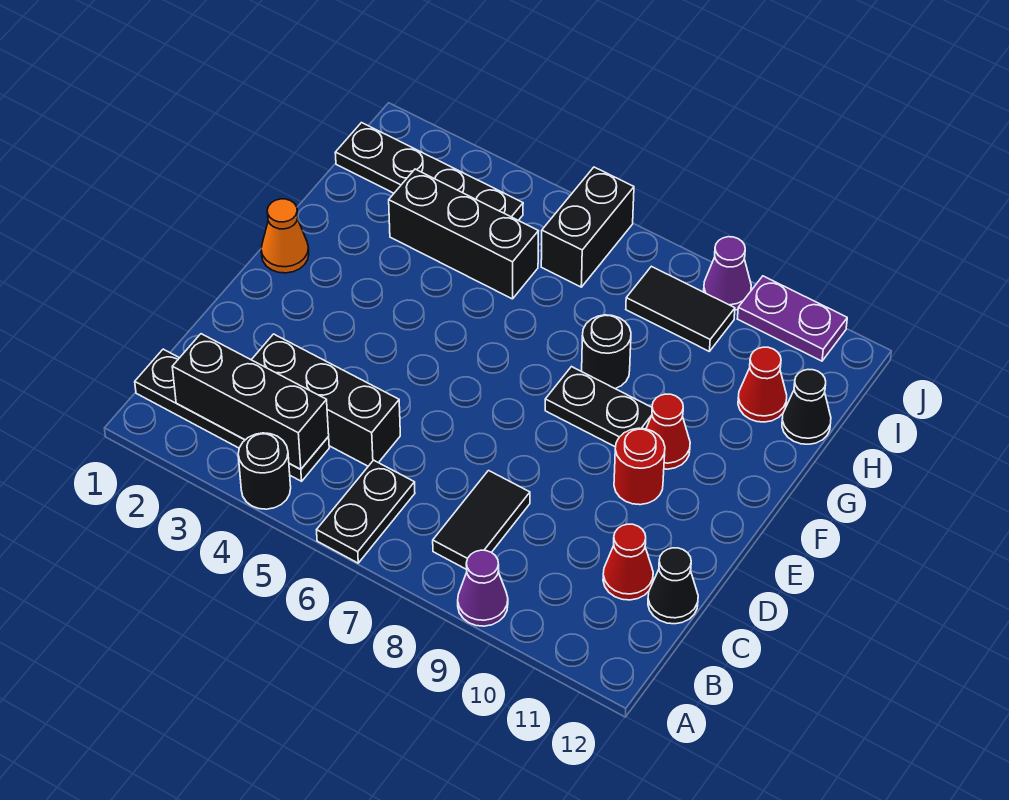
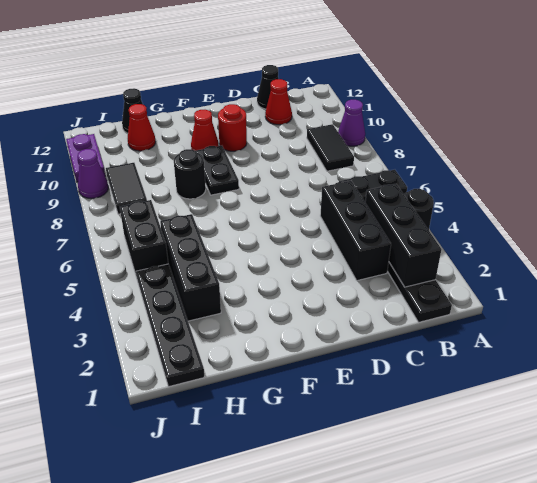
black tile B8:C8 level 1 -> black tile B8:B9 level 1
orange cone F1 level 1 -> none
black brick I6:J6 level 1 -> black brick I5:I6 level 1

